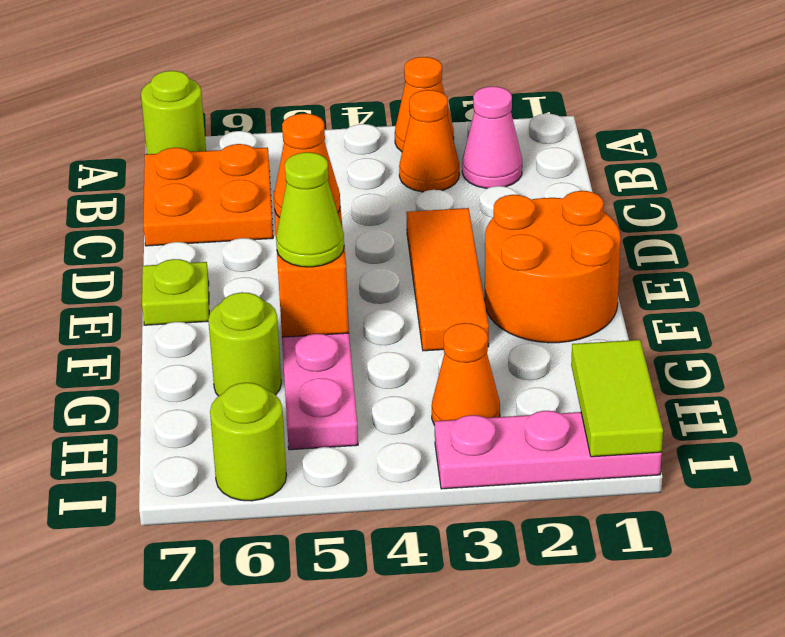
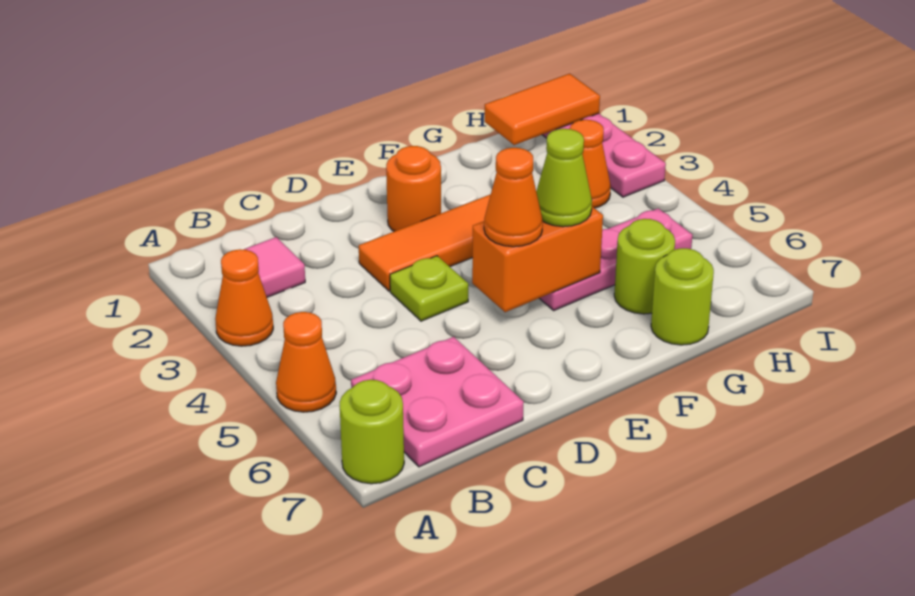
pink cone B2 level 1 -> pink tile B2 level 1
orange cone B3 level 1 -> orange cone A5 level 1
orange plate B6:C7 level 1 -> pink plate B6:C7 level 1
orange round brick E1:F2 level 1 -> orange round brick E2 level 1
lime plate E7 level 1 -> lime plate D4 level 1
lime tile H1:I1 level 2 -> orange tile H1:I1 level 2
lime round brick I6 level 1 -> lime round brick G7 level 1

